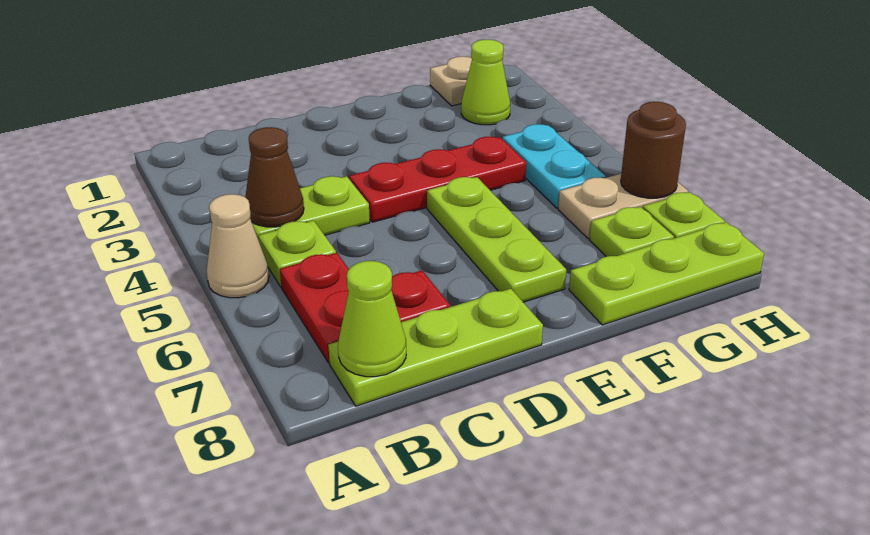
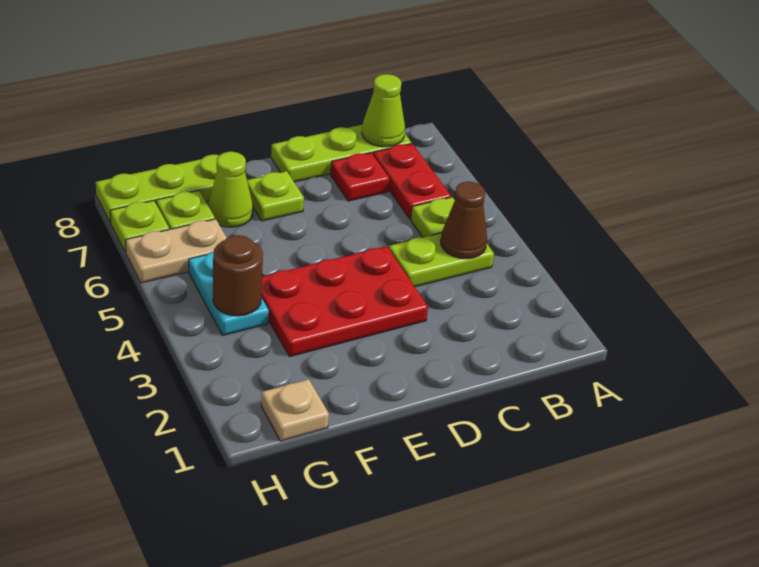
tan cone A5 level 1 -> none
red plate D4:F4 level 1 -> red plate D3:F4 level 1
lime plate E5:E7 level 1 -> lime plate E7 level 1
lime cone G2 level 1 -> lime cone F7 level 1
brown round brick H6 level 2 -> brown round brick G4 level 2

